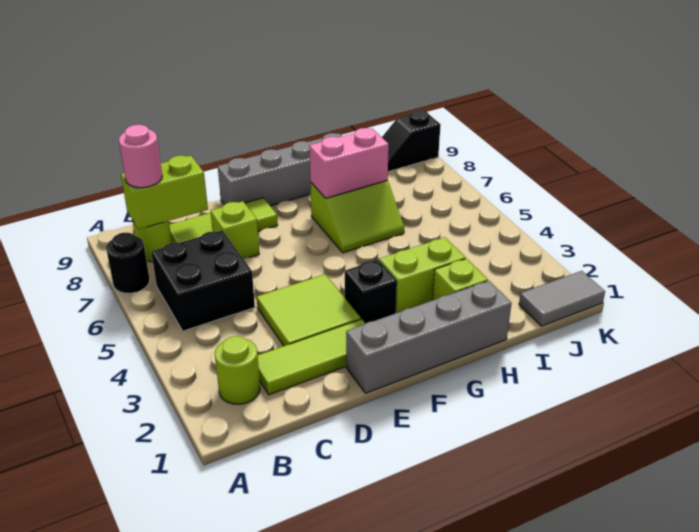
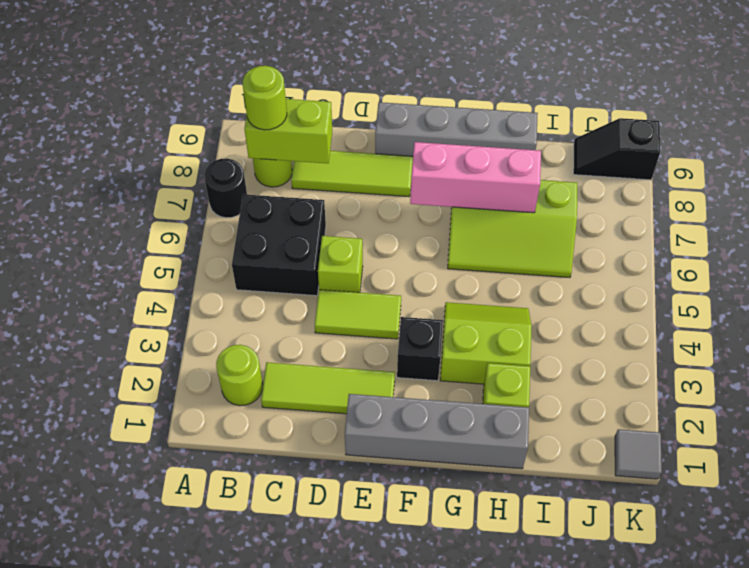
pink round brick B8 level 3 -> lime round brick B8 level 3
lime tile D3:E4 level 1 -> lime tile D4:E4 level 1
lime brick D7 level 1 -> lime brick D5 level 1
lime slope G6:H7 level 1 top 7 -> lime slope G6:I7 level 1 top 7
pink brick G7:H7 level 2 -> pink brick F7:H7 level 2
grey tile J1:K1 level 1 -> grey tile K1 level 1

